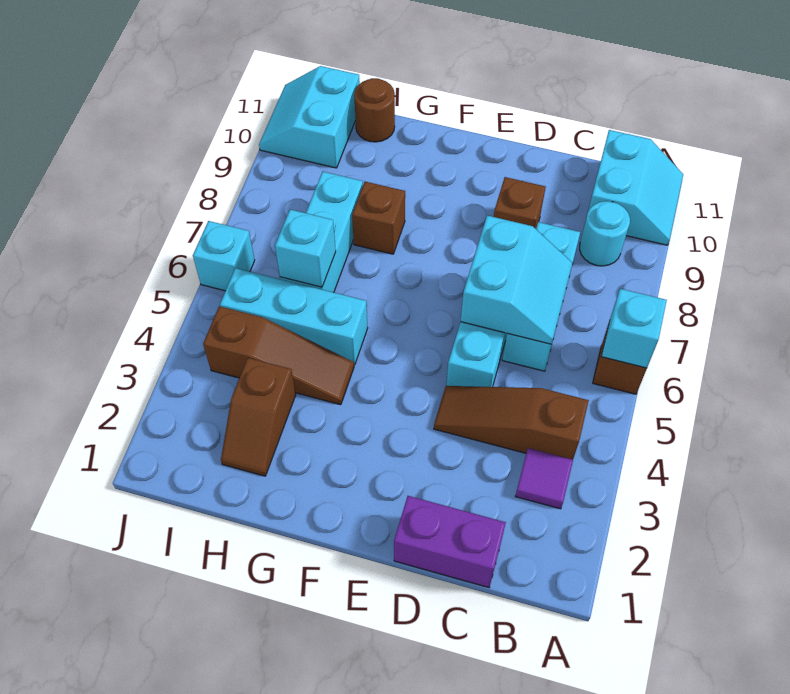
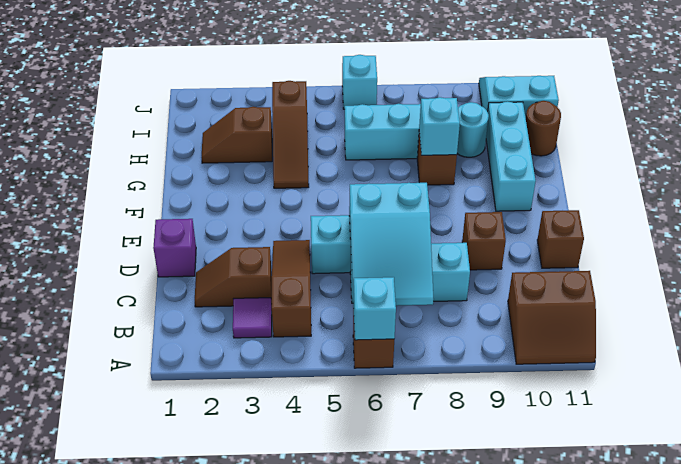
cyan slope A10:B11 level 1 top B -> brown slope A10:B11 level 1 top B
cyan round brick B9 level 1 -> cyan round brick H9 level 1
purple brick C1:D1 level 1 -> purple brick D1 level 1
none -> brown slope C2:C3 level 1 top 3
cyan slope C6:D7 level 2 top D -> cyan slope B6:D7 level 2 top D
none -> brown brick D11 level 1
cyan brick G5:I5 level 1 -> cyan brick F10:H10 level 1
cyan brick H6 level 2 -> cyan brick G8 level 2

